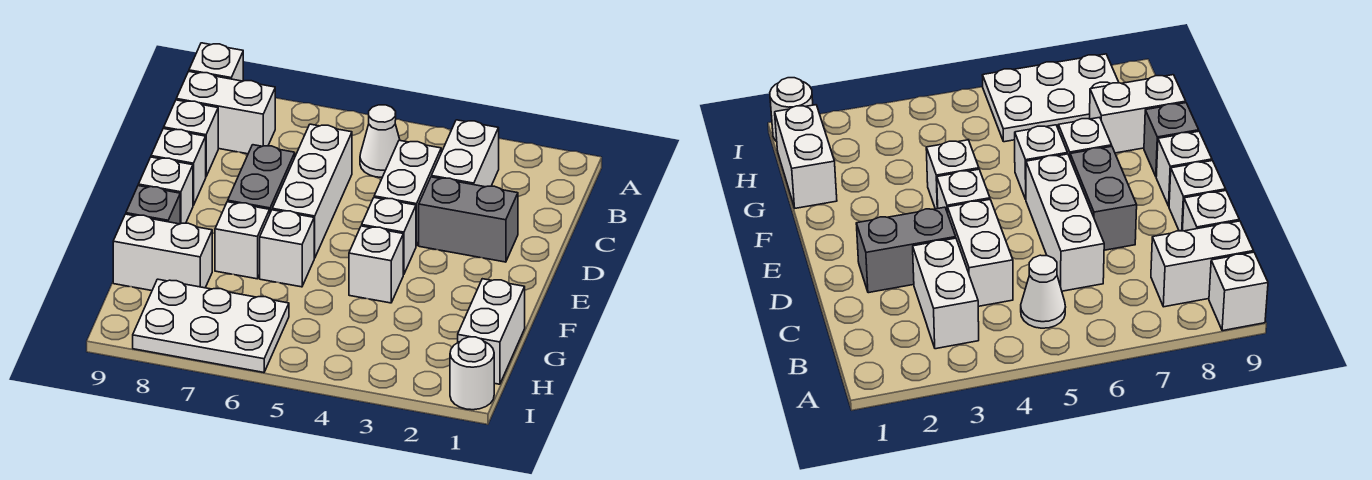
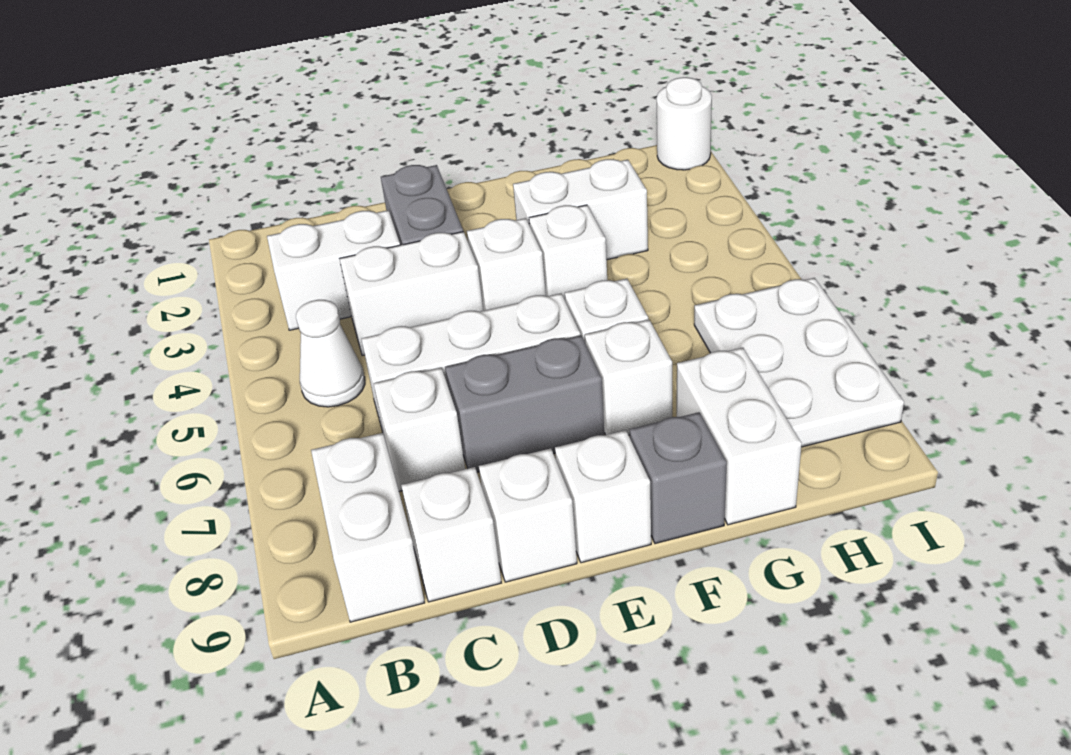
white brick A9 level 1 -> white brick C7 level 1
white brick G1:H1 level 1 -> white brick F3:G3 level 1

